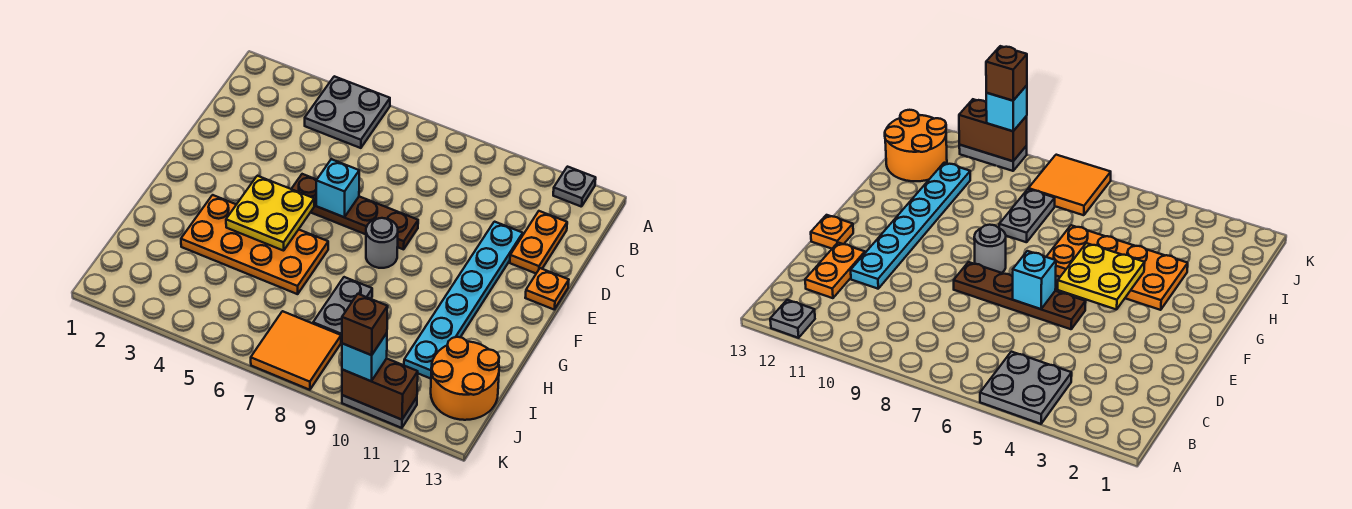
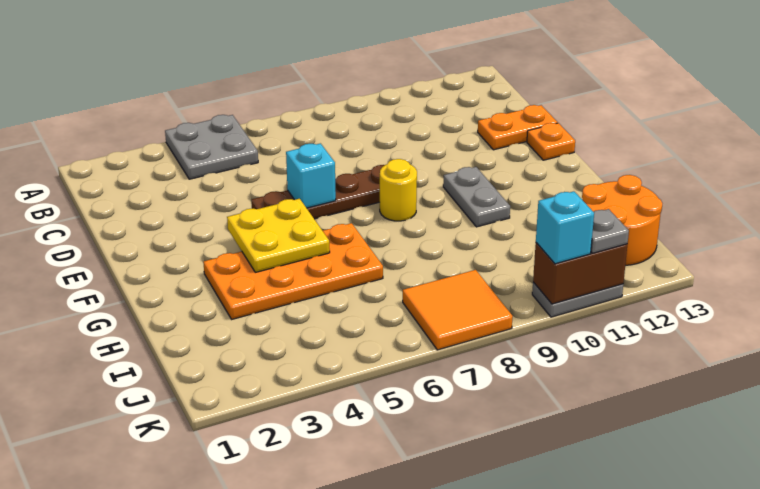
grey plate A12 level 1 -> grey plate K11 level 3
orange plate C12:D12 level 1 -> orange plate D12:D13 level 1
cyan plate D11:I11 level 1 -> none
grey round brick F8 level 1 -> yellow round brick F8 level 1
grey plate H8:I8 level 1 -> grey plate F10:G10 level 1
brown brick K10 level 4 -> none

